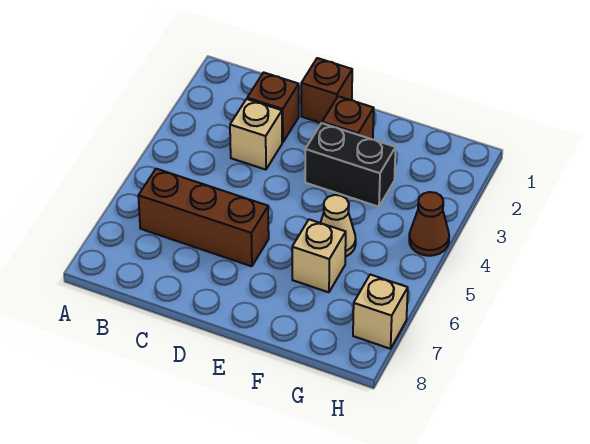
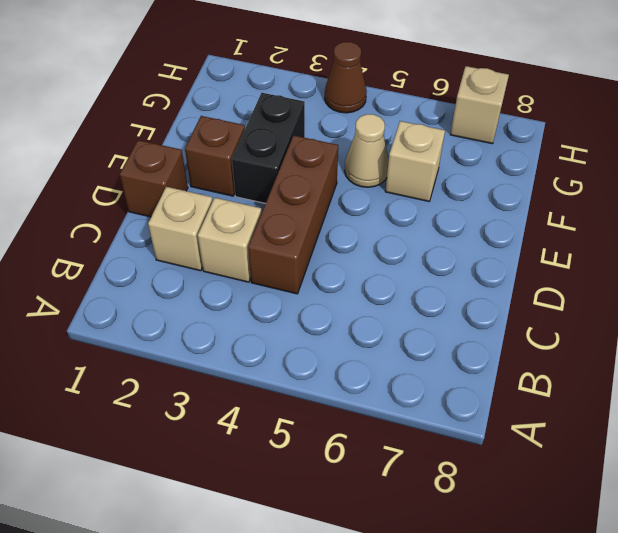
brown brick B6:D6 level 1 -> brown brick C4:E4 level 1
brown brick C2 level 1 -> tan brick C2 level 1

